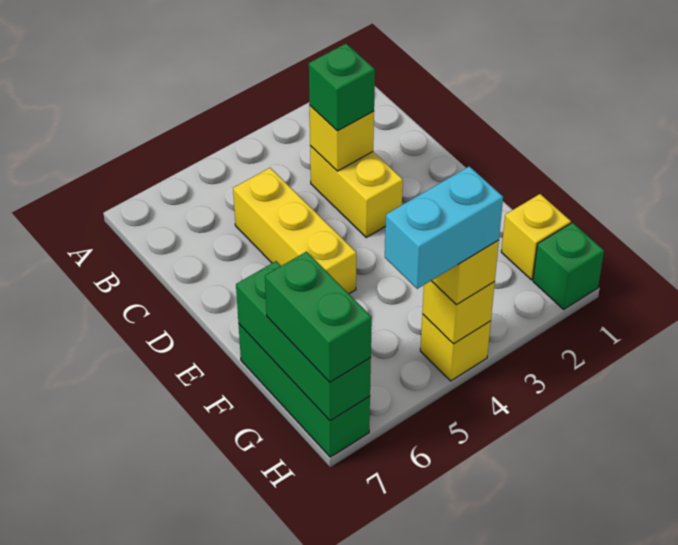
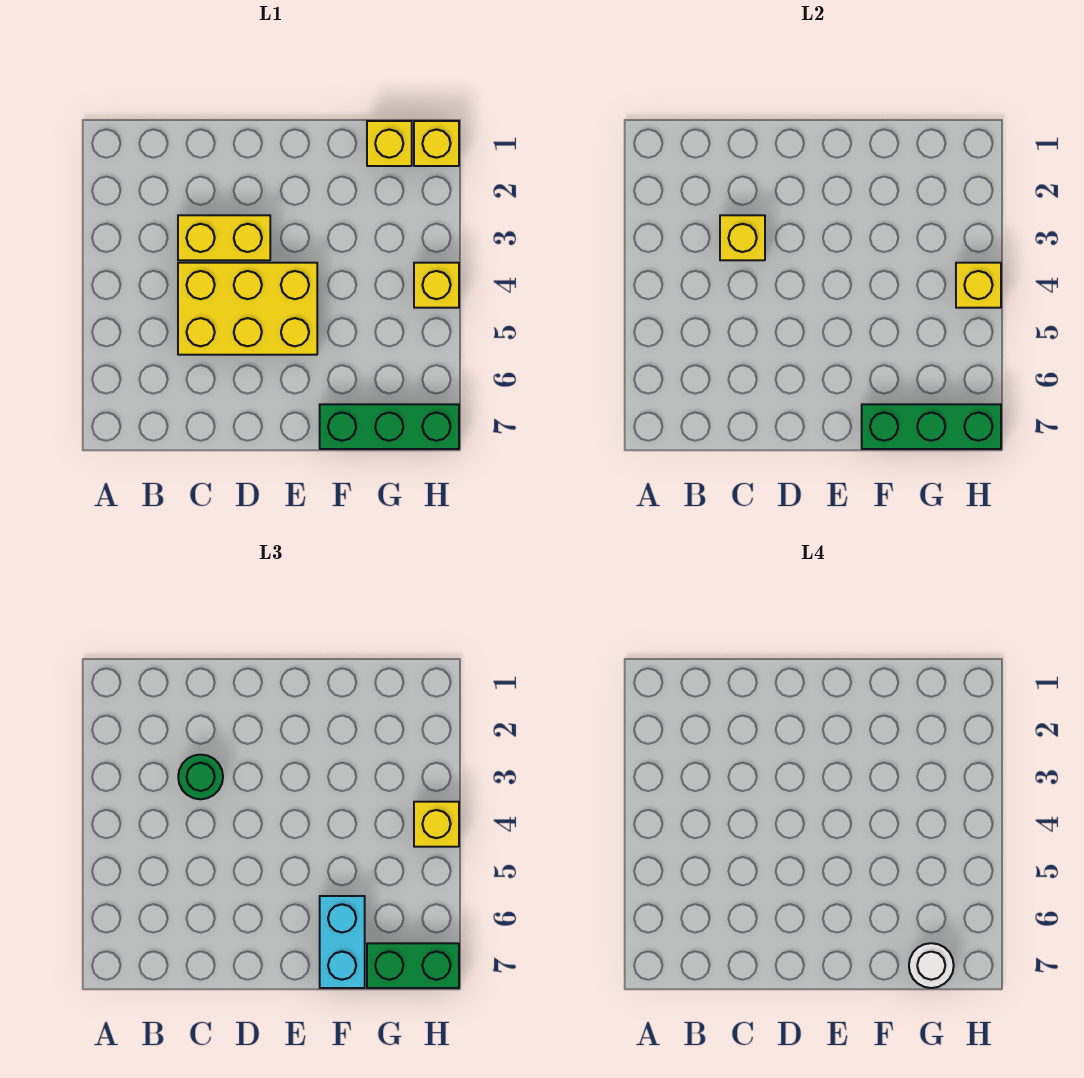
green brick C3 level 3 -> green round brick C3 level 3
yellow brick C5:E5 level 1 -> yellow brick C4:E5 level 1
none -> white round brick G7 level 4
green brick H1 level 1 -> yellow brick H1 level 1
cyan brick H4:H5 level 4 -> cyan brick F6:F7 level 3

